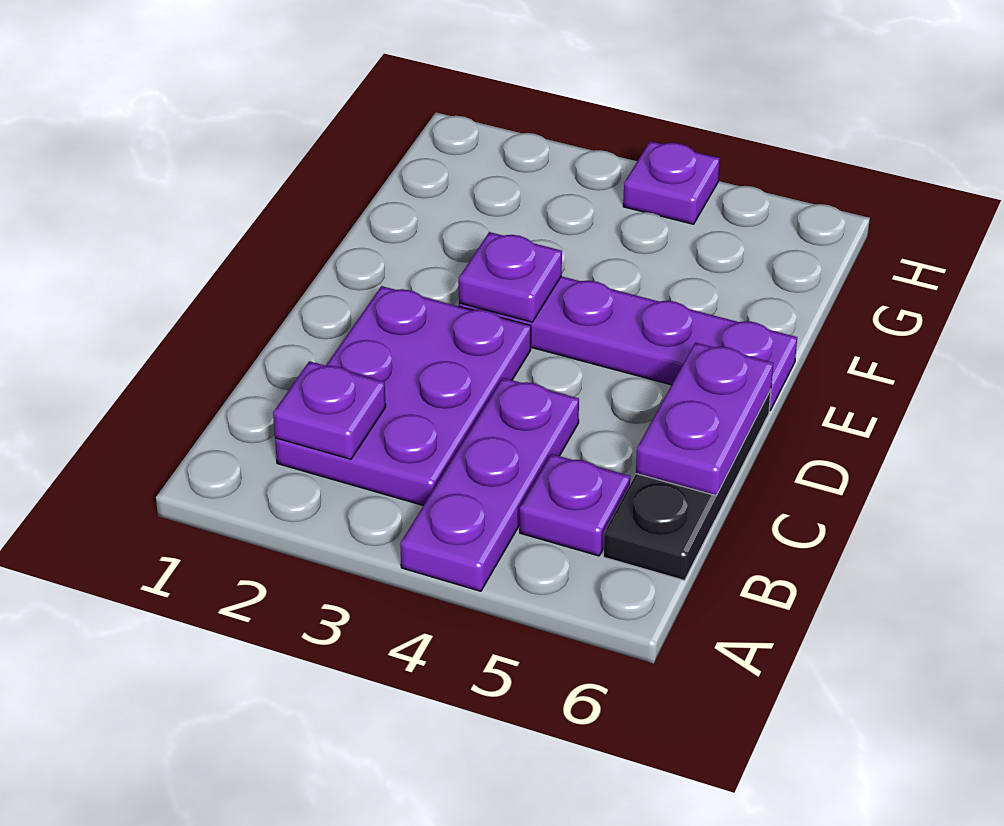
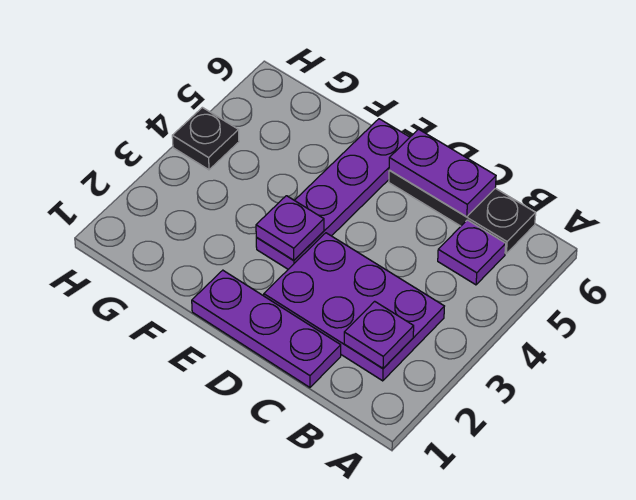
purple plate A4:C4 level 1 -> purple plate C1:E1 level 1
purple plate H4 level 1 -> black plate H4 level 1

